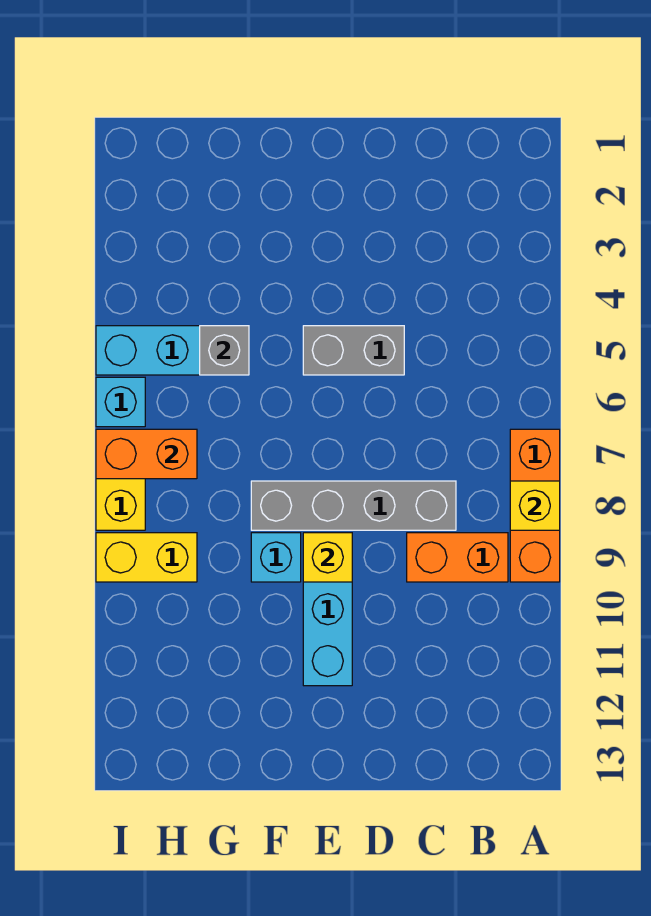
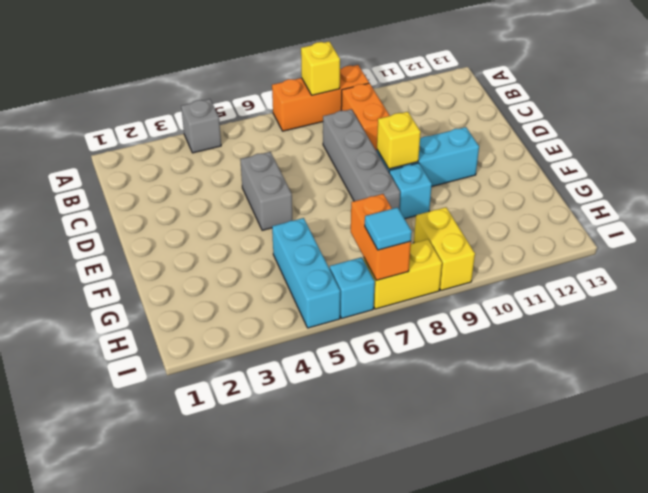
grey brick G5 level 2 -> grey brick A4 level 1
none -> cyan tile I7 level 3

